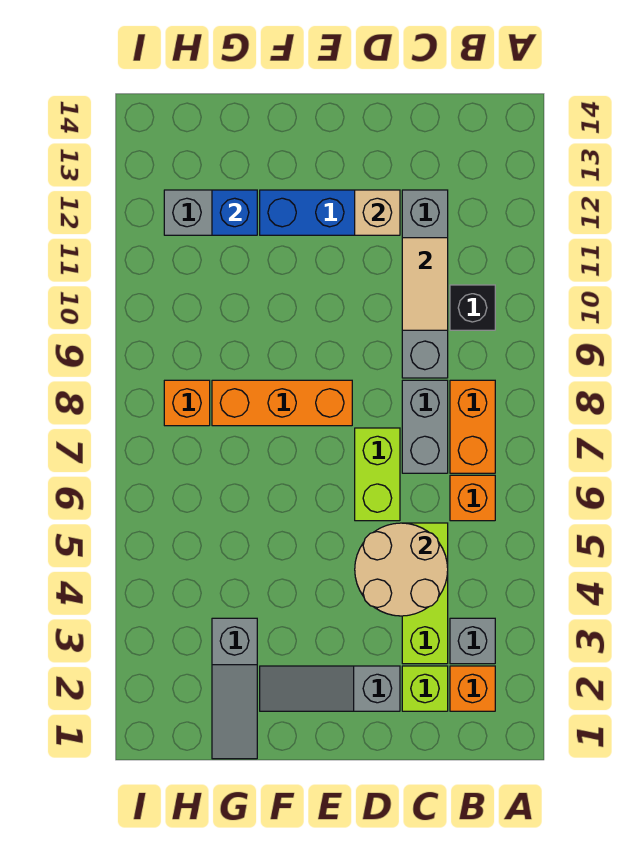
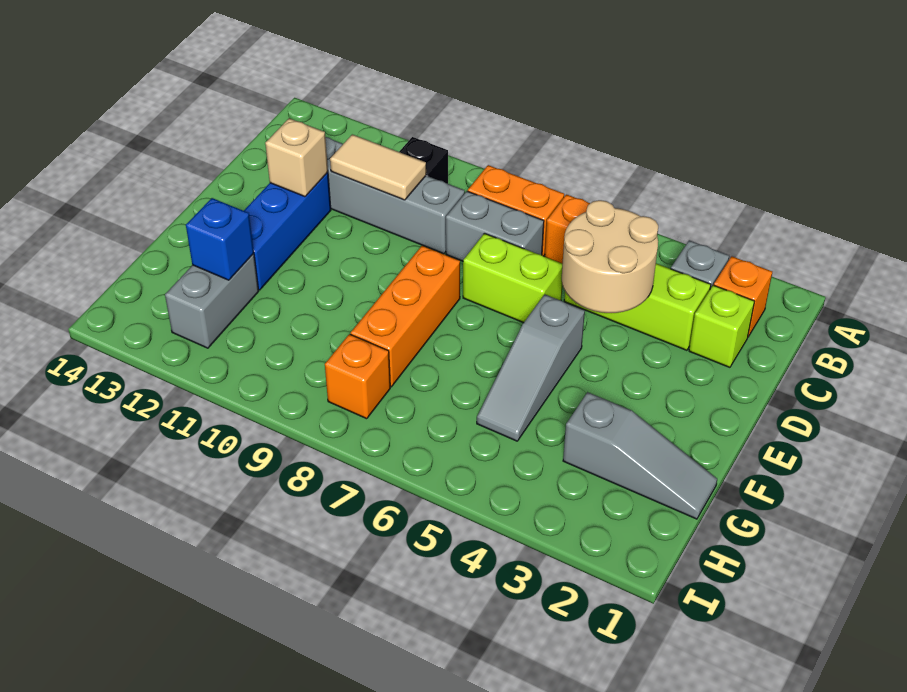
grey slope D2:F2 level 1 top D -> grey slope E5:G5 level 1 top E

